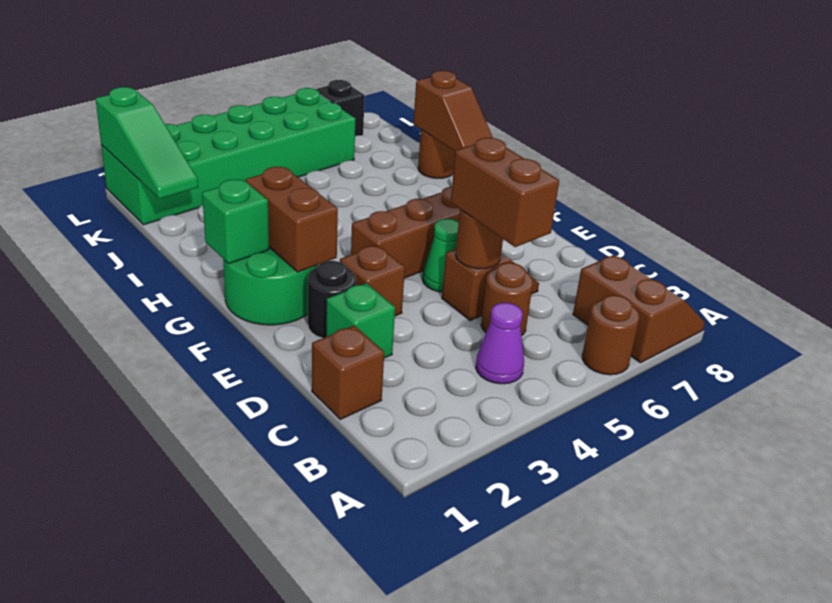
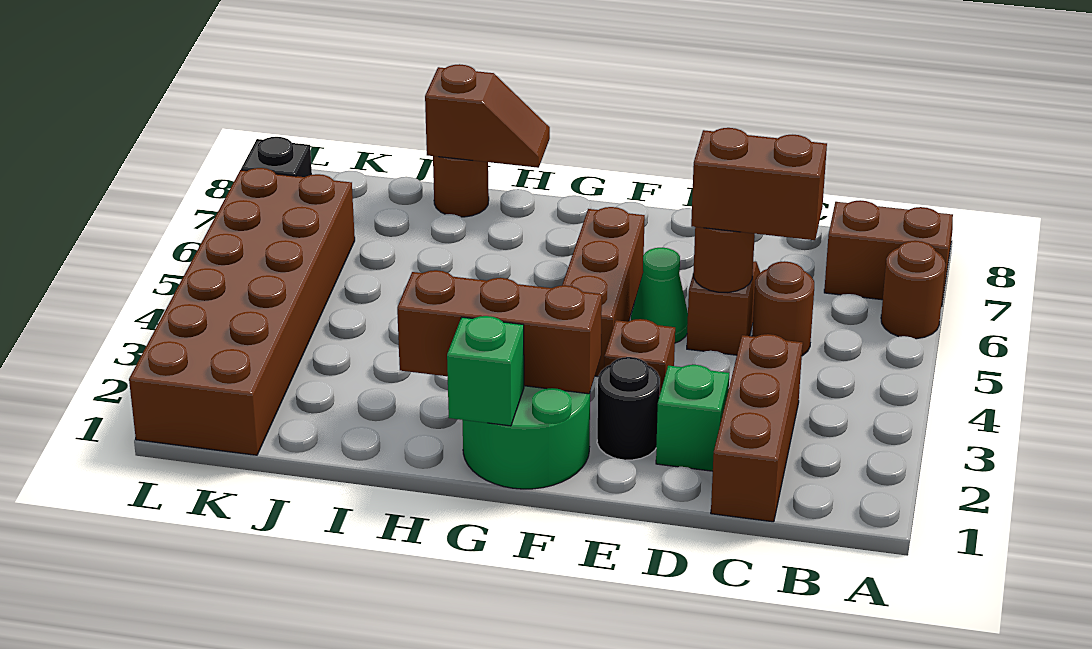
purple cone B4 level 1 -> none
brown brick C1 level 1 -> brown brick C1:C3 level 1
brown brick F2:G2 level 2 -> brown brick F2:H2 level 2
green slope J1:L1 level 2 top L -> none
green brick K1:L6 level 1 -> brown brick K1:L6 level 1

